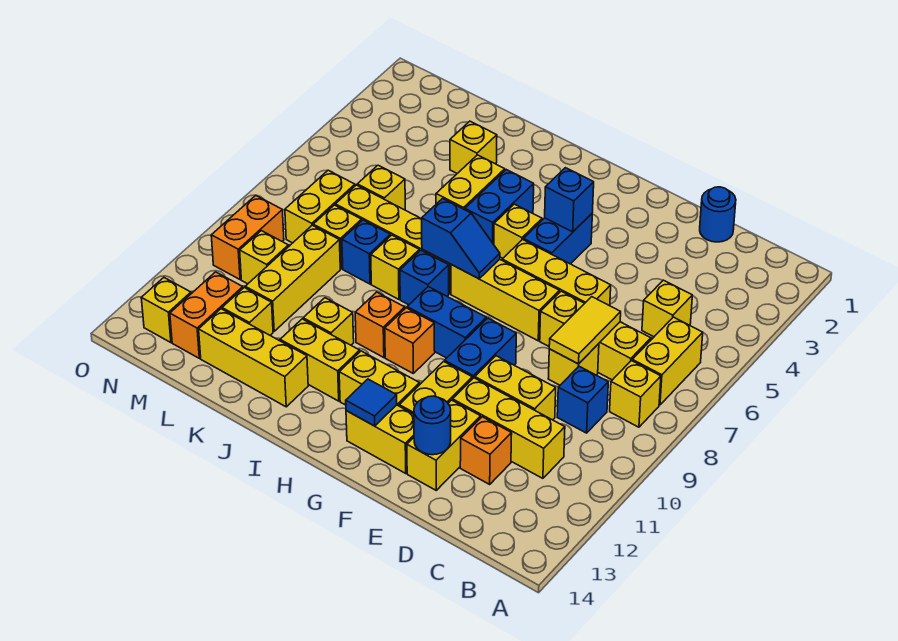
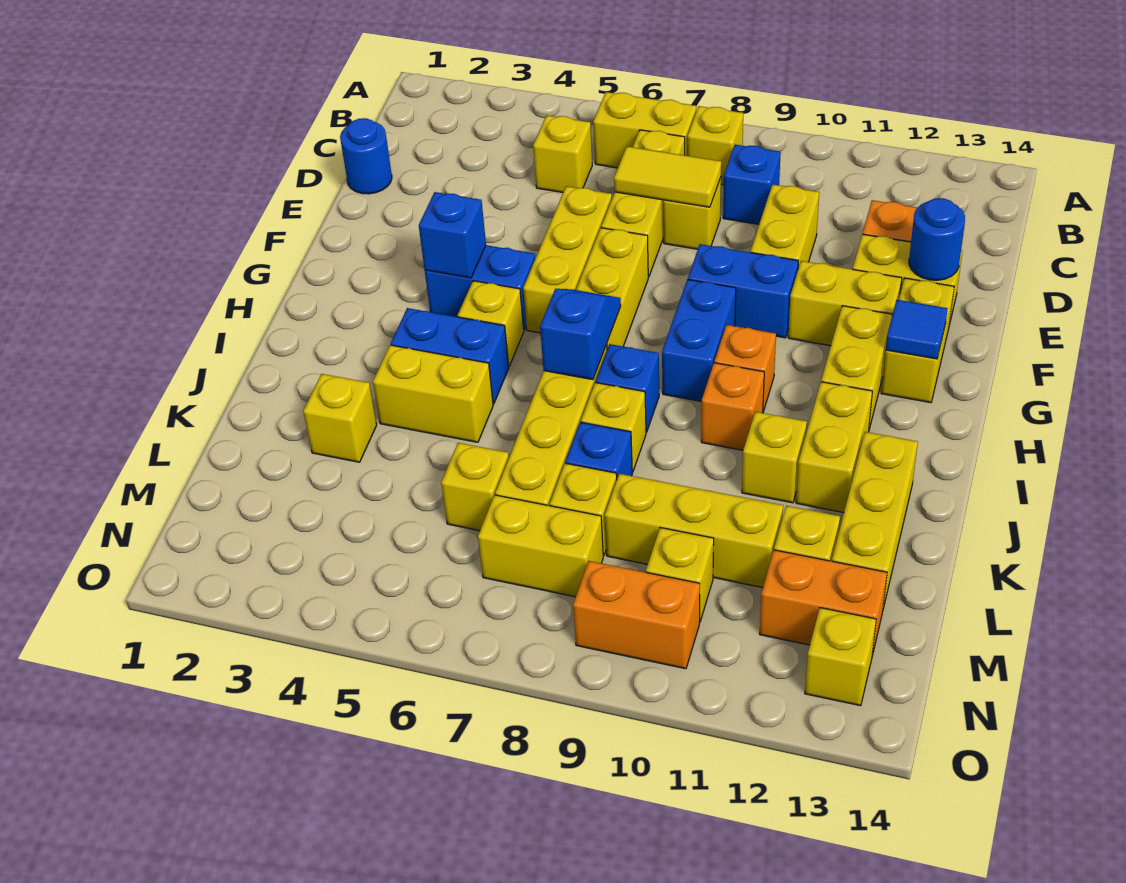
yellow brick C11:E11 level 1 -> none

